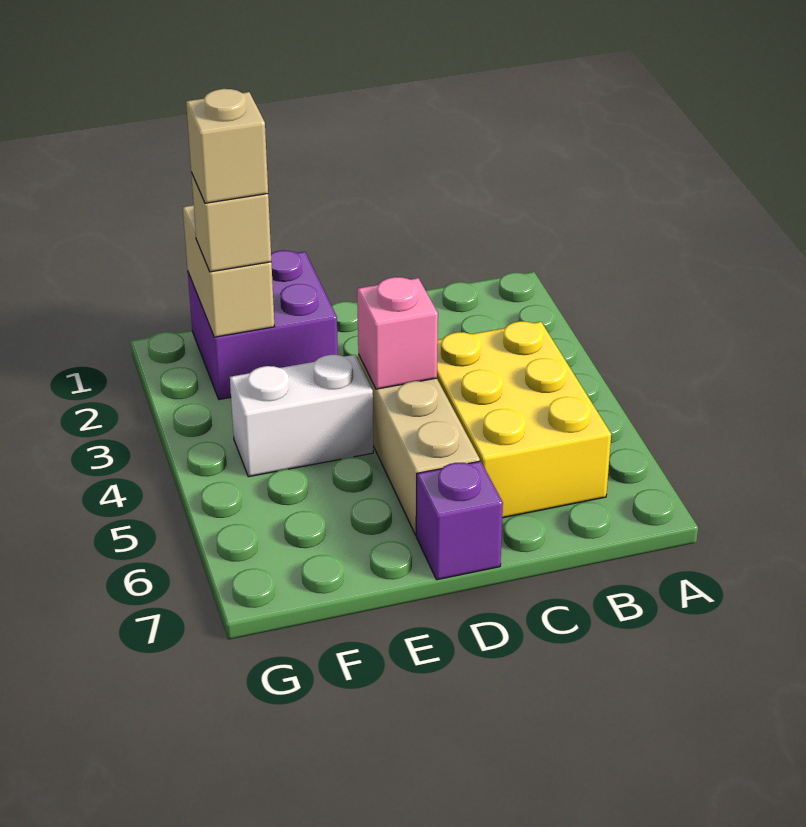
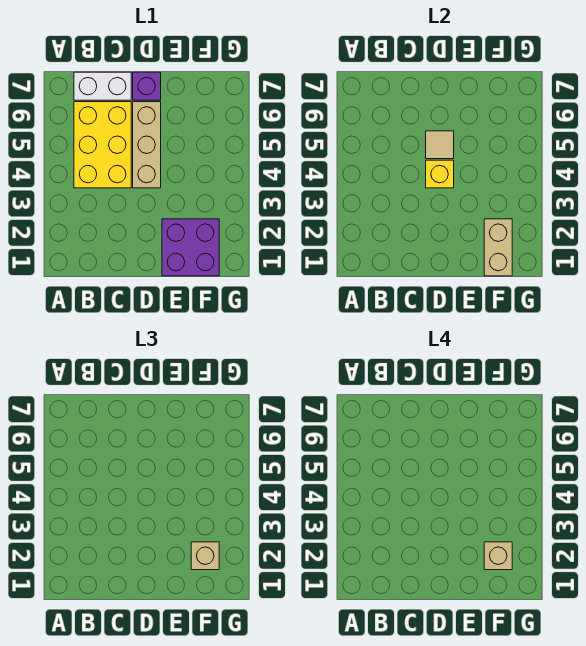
pink brick D4 level 2 -> yellow brick D4 level 2
none -> tan tile D5 level 2
white brick E4:F4 level 1 -> white brick B7:C7 level 1

